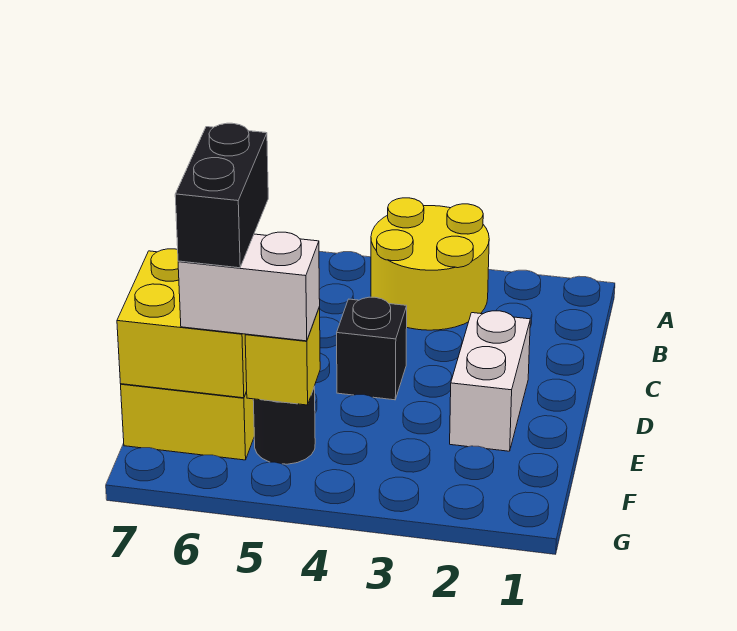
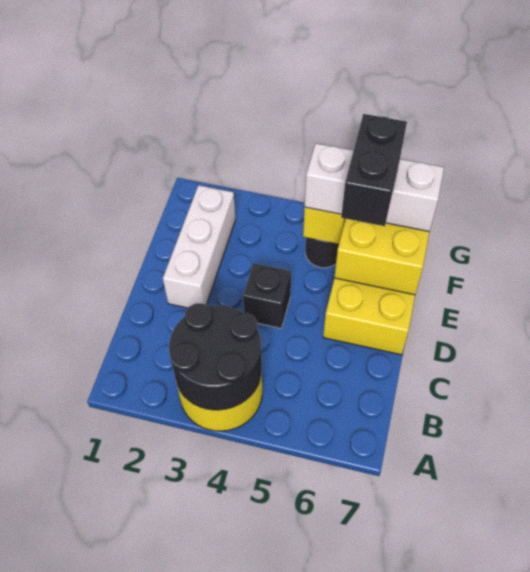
none -> black round brick A3:B4 level 2
white brick D2:E2 level 1 -> white brick D2:F2 level 1
white brick F5:F6 level 3 -> white brick F5:F7 level 3

